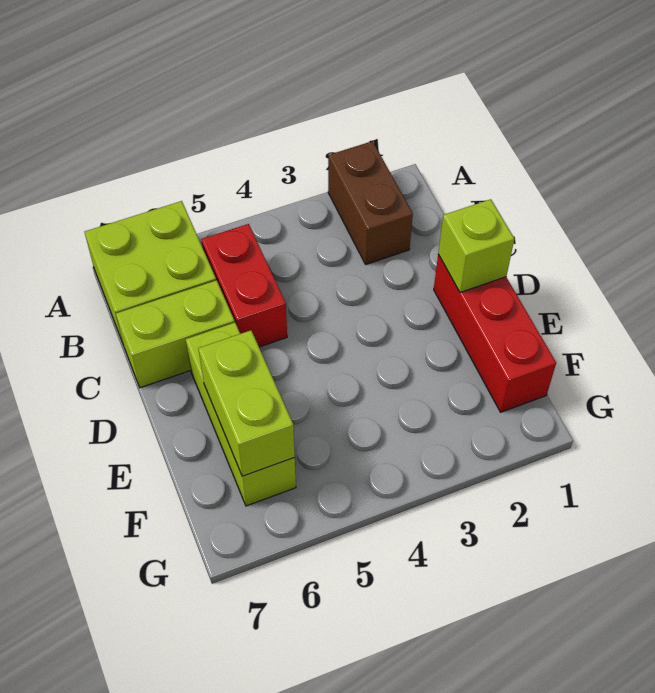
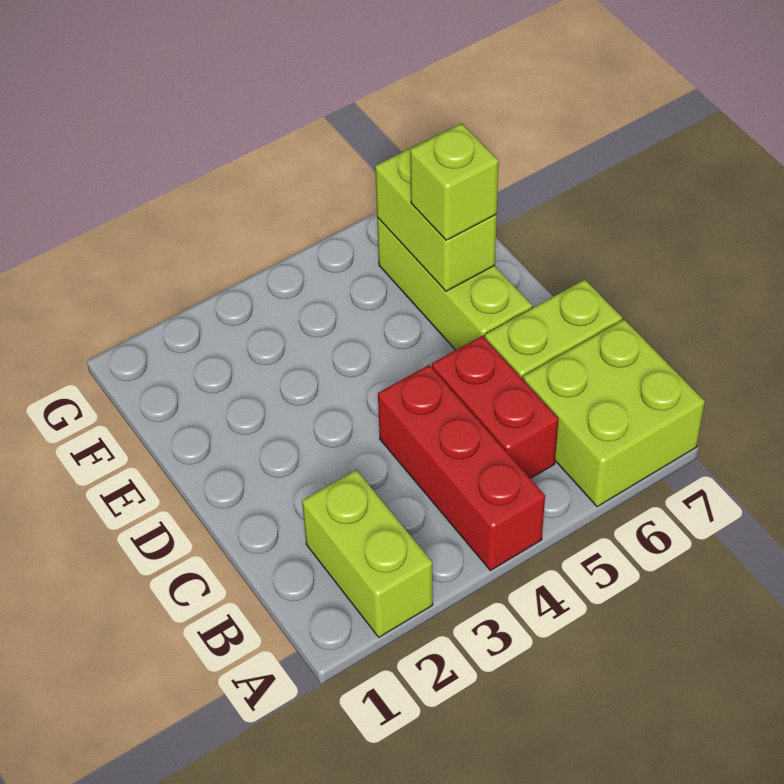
brown brick A2:B2 level 1 -> lime brick A2:B2 level 1
red brick D1:F1 level 1 -> red brick A4:C4 level 1
lime brick D1 level 2 -> lime brick E6 level 3

